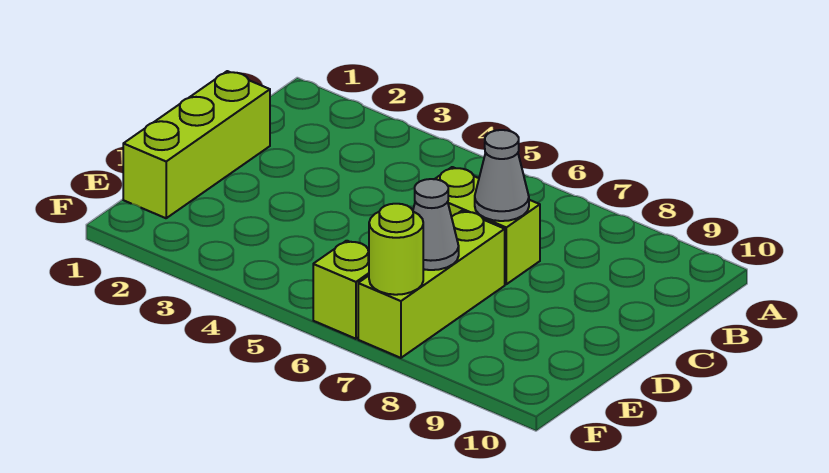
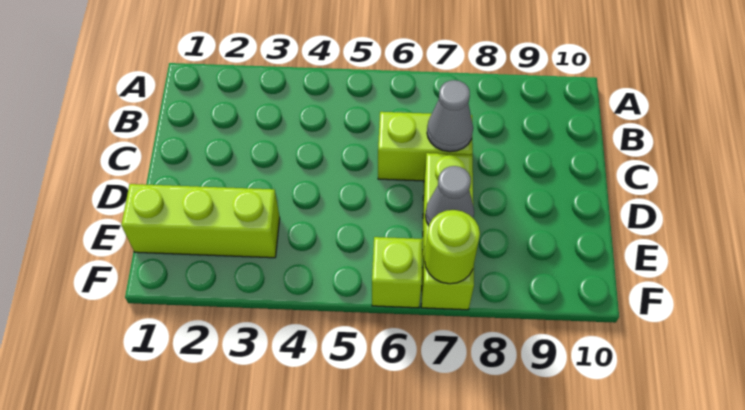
lime brick C1:E1 level 1 -> lime brick E1:E3 level 1

